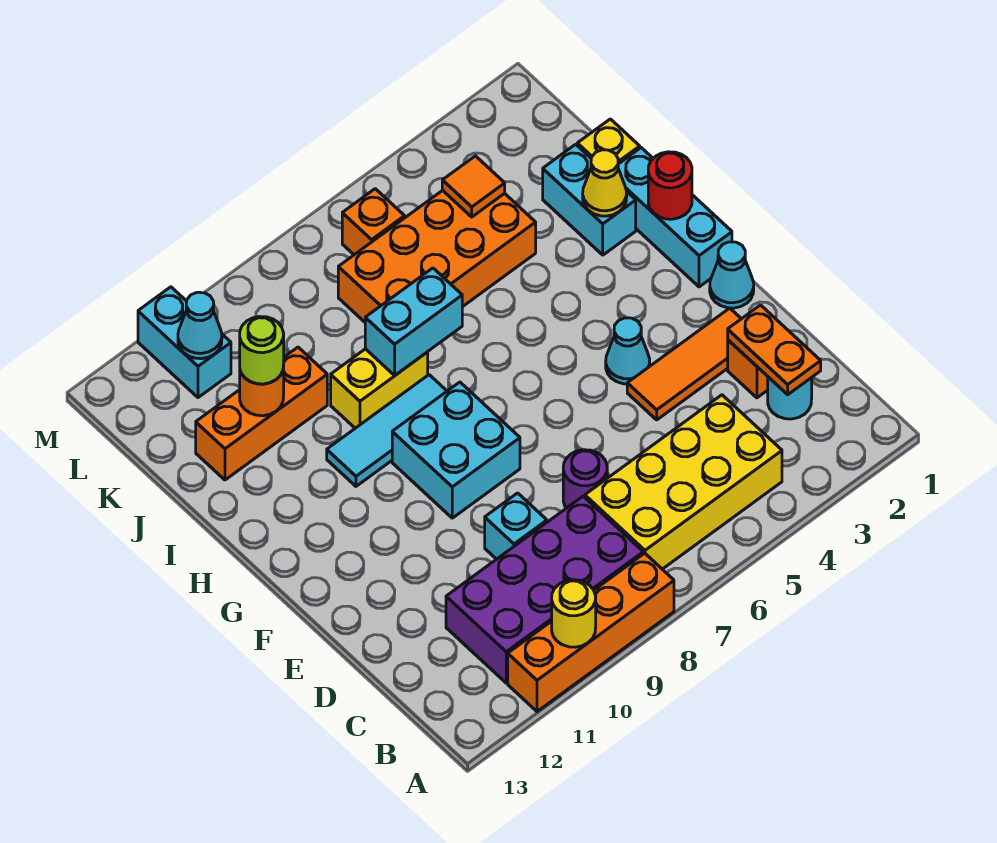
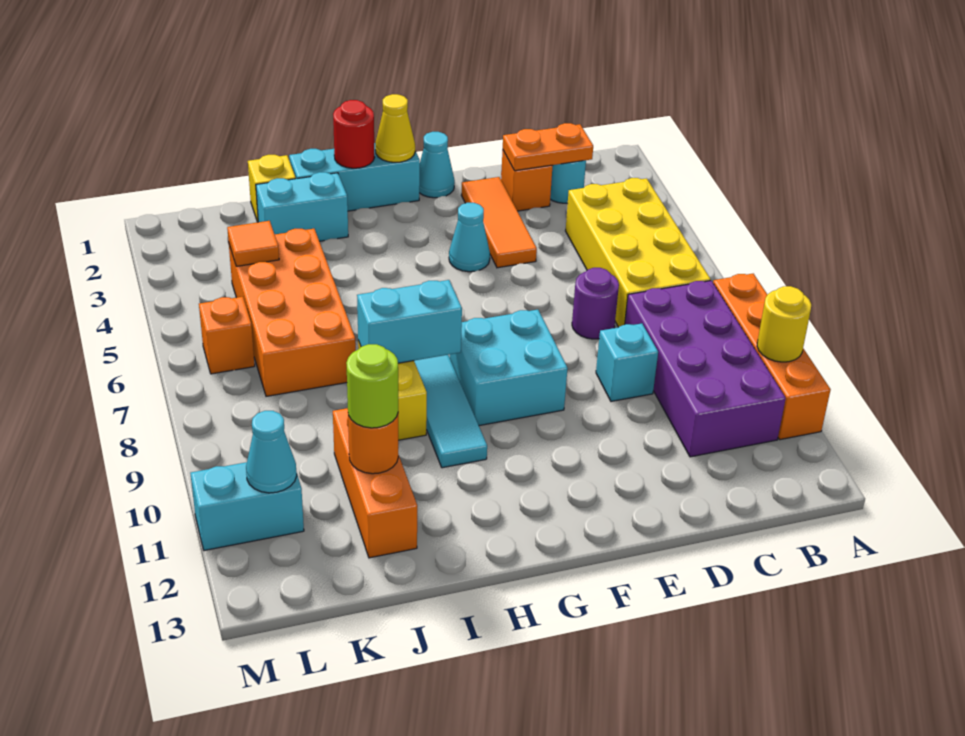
yellow cone I2 level 2 -> yellow cone G1 level 2
cyan brick I7:I8 level 2 -> cyan brick H8:I8 level 2

